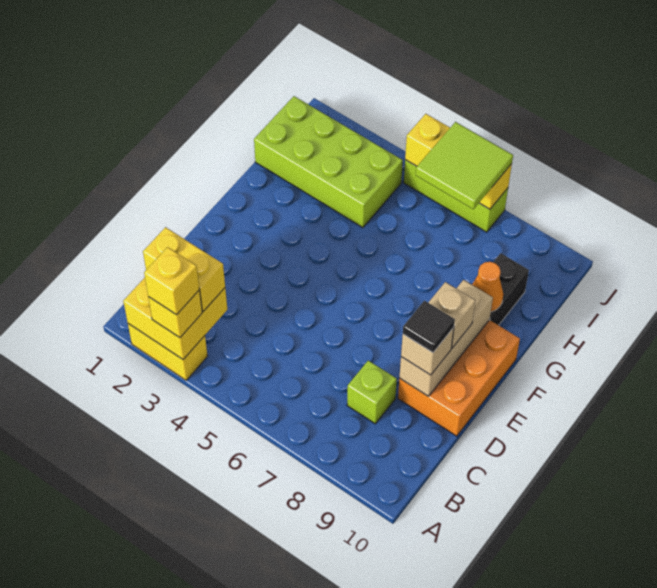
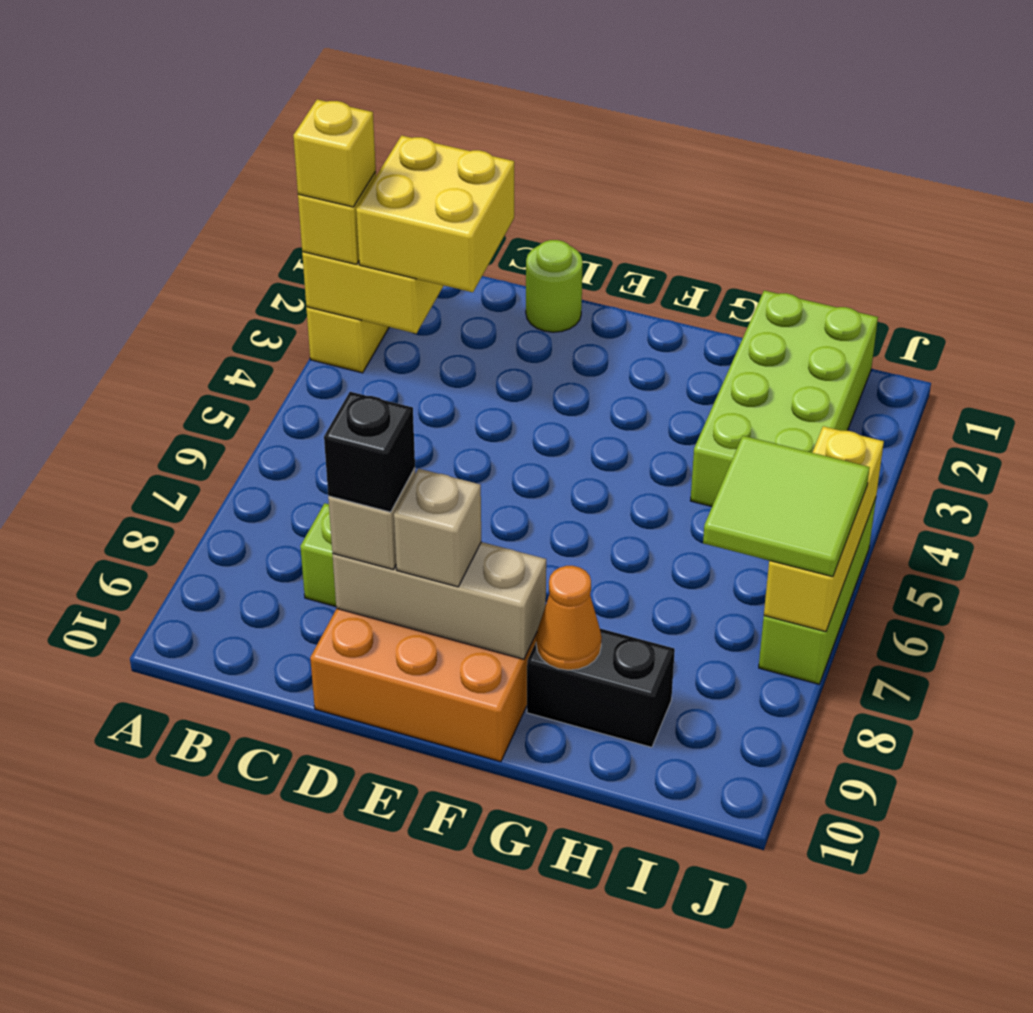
yellow brick B2:B3 level 3 -> yellow brick B2:C3 level 3
none -> lime round brick D1 level 1
black tile D9 level 4 -> black brick D9 level 4

